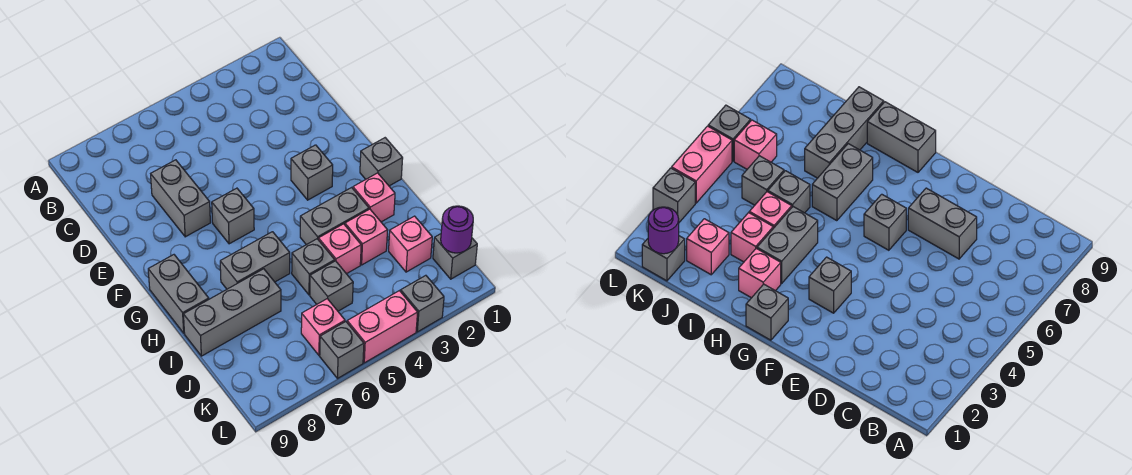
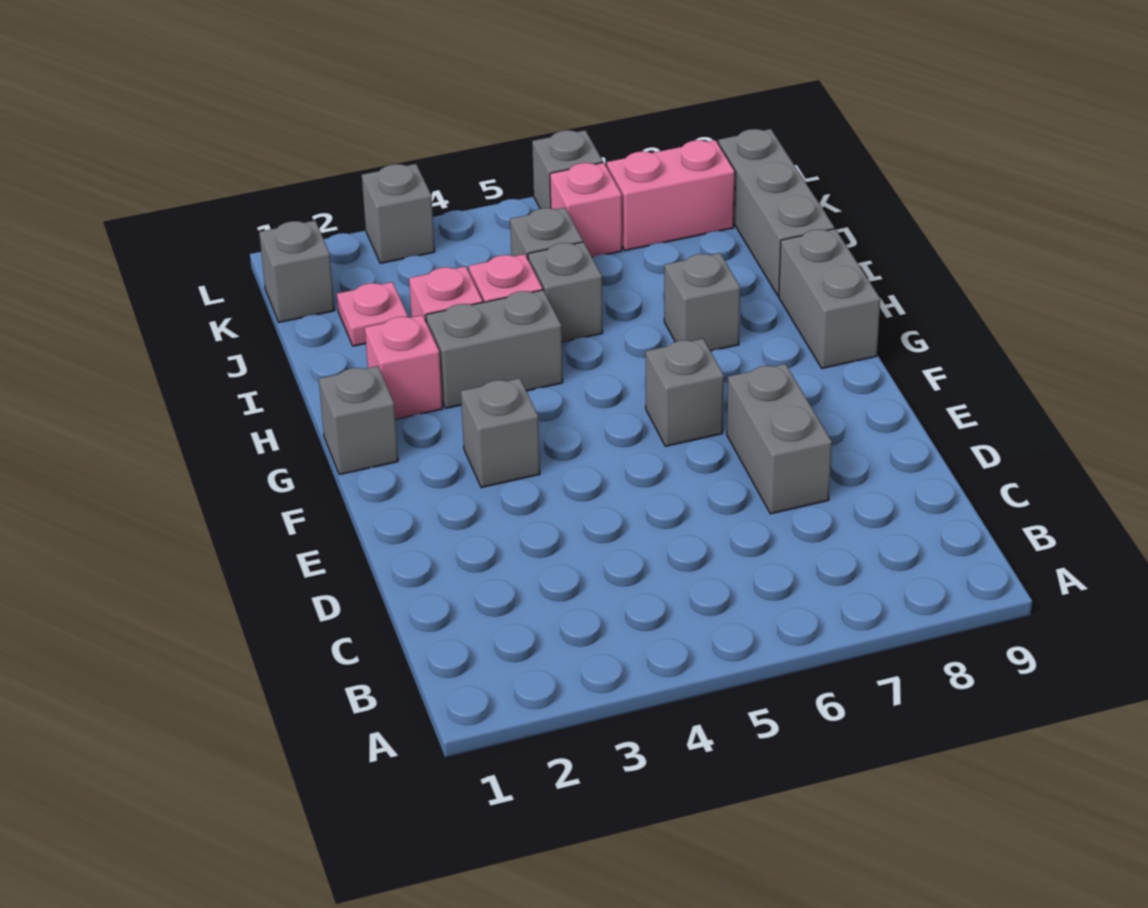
grey brick H6:H7 level 1 -> grey brick H7 level 1
grey brick I7:I9 level 1 -> grey brick I9:K9 level 1
pink brick J2 level 1 -> pink plate J2 level 1
purple round brick K1 level 2 -> none
pink brick L4:L5 level 1 -> pink brick K7:K8 level 1

